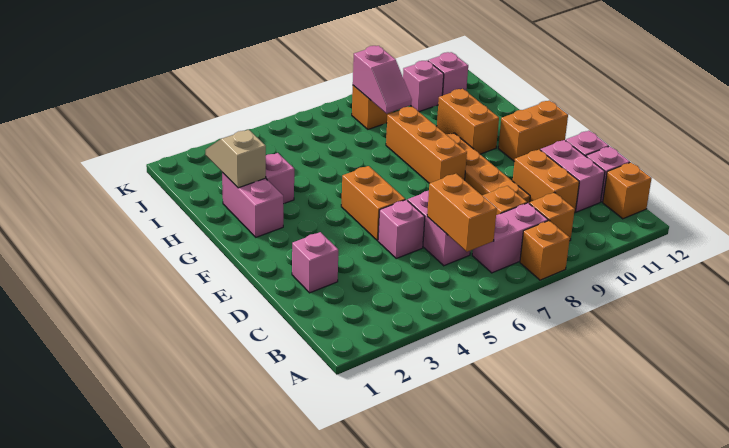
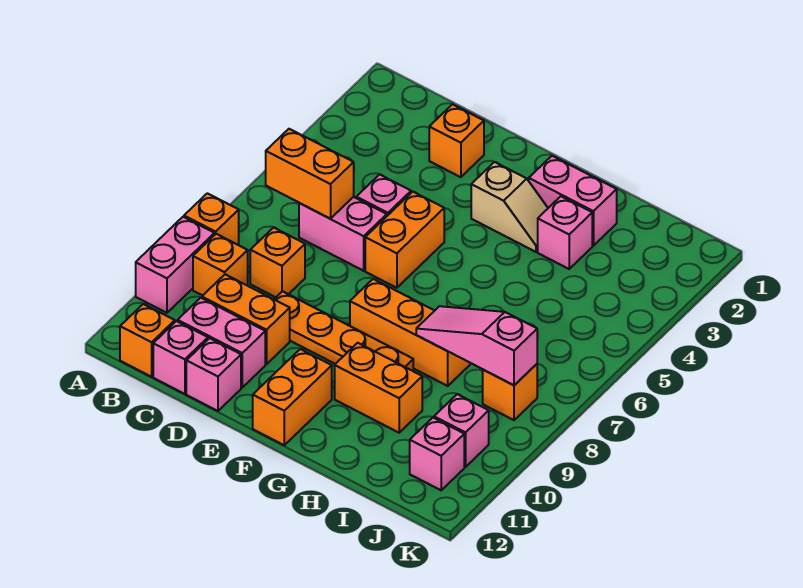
pink brick B7:B8 level 1 -> pink brick A9:A10 level 1
pink brick D2 level 1 -> orange brick D2 level 1
orange brick E5:F5 level 1 -> orange brick E5:E6 level 1
tan slope H2:I2 level 2 top H -> tan slope F3:G3 level 1 top F
pink slope I8:J8 level 2 top J -> pink slope H8:J8 level 2 top J

